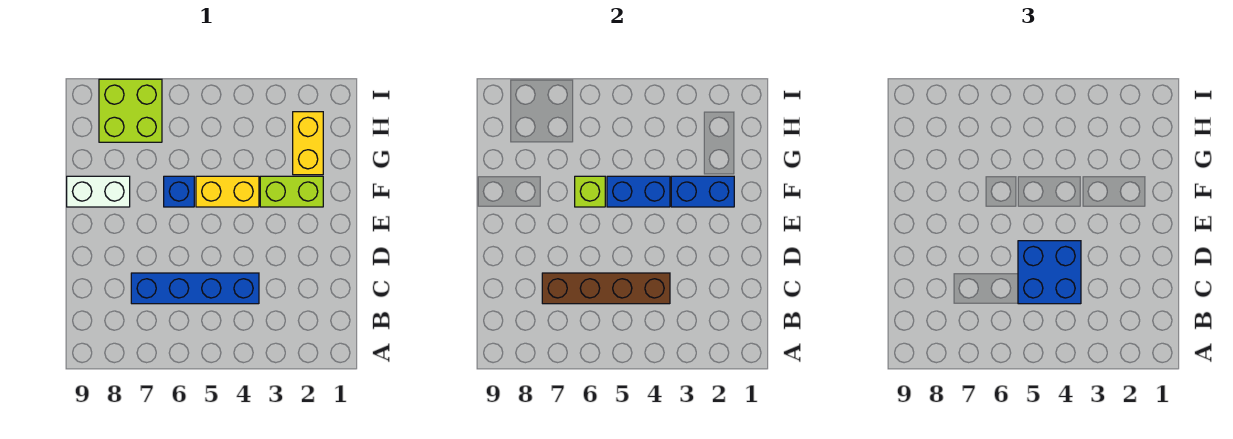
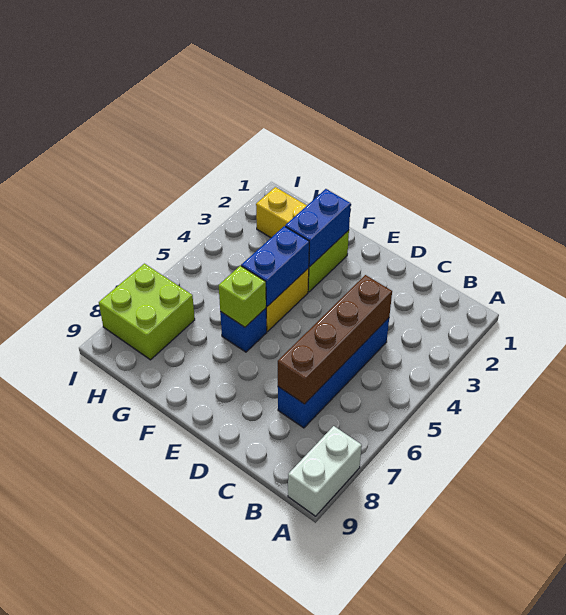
blue brick C4:D5 level 3 -> none
white brick F8:F9 level 1 -> white brick A8:A9 level 1

